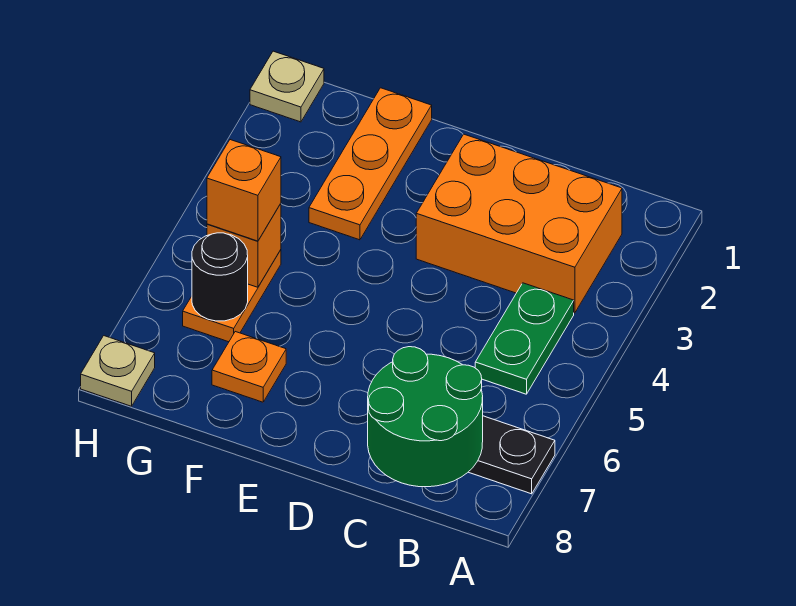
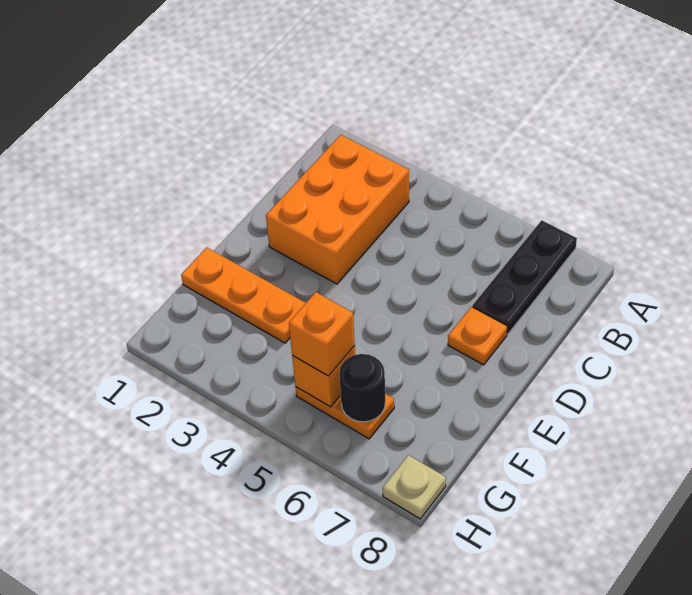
green plate B4:B5 level 1 -> none
green round brick B7:C8 level 2 -> none
orange plate F7 level 1 -> orange plate D7 level 1
tan plate H1 level 1 -> none

